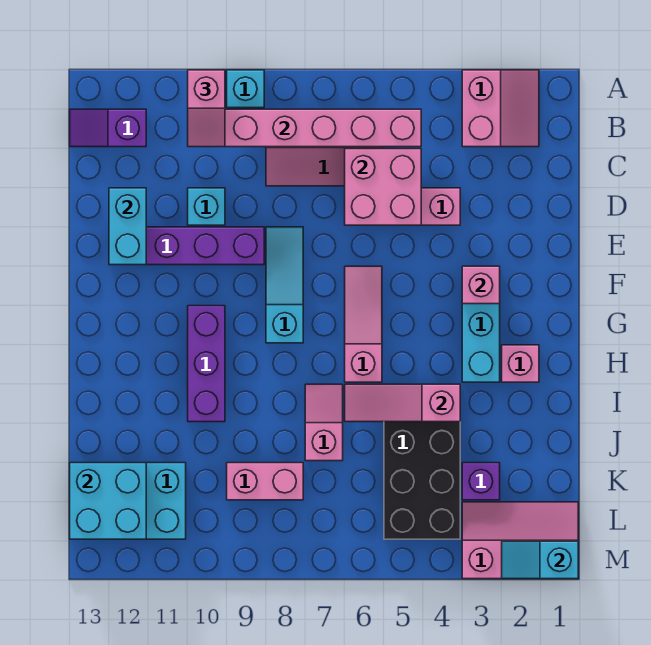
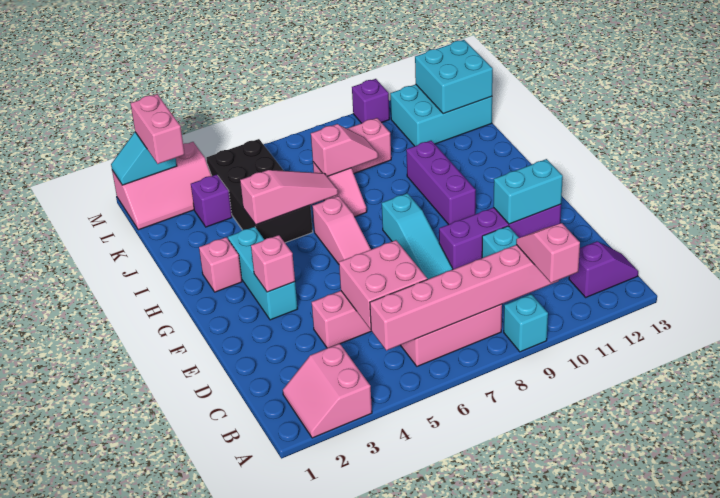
cyan brick D12:E12 level 2 -> cyan brick E11:E12 level 2
none -> pink slope J7:J8 level 2 top 7
none -> pink brick L2:M2 level 3
cyan slope M1:M2 level 2 top 1 -> cyan slope M1:M2 level 2 top 2
none -> purple brick M10 level 1

